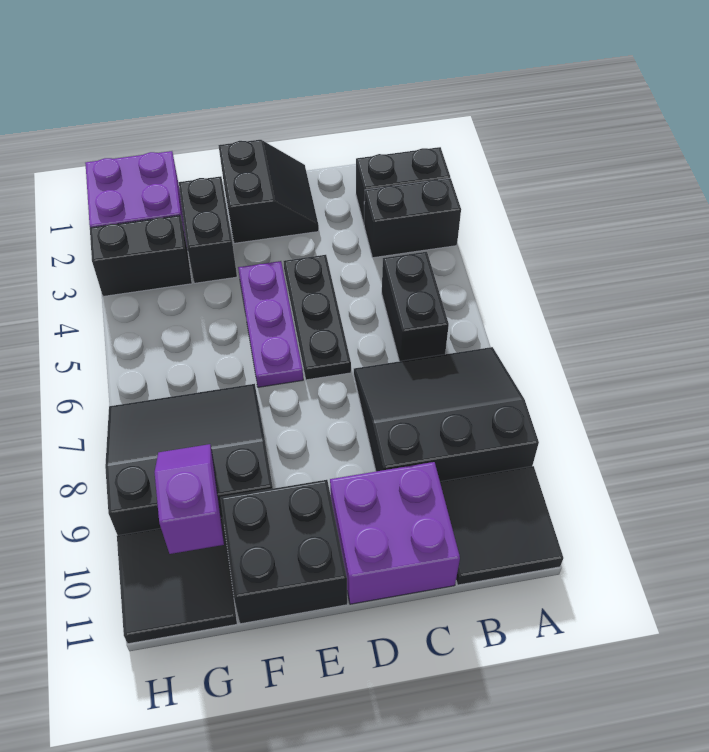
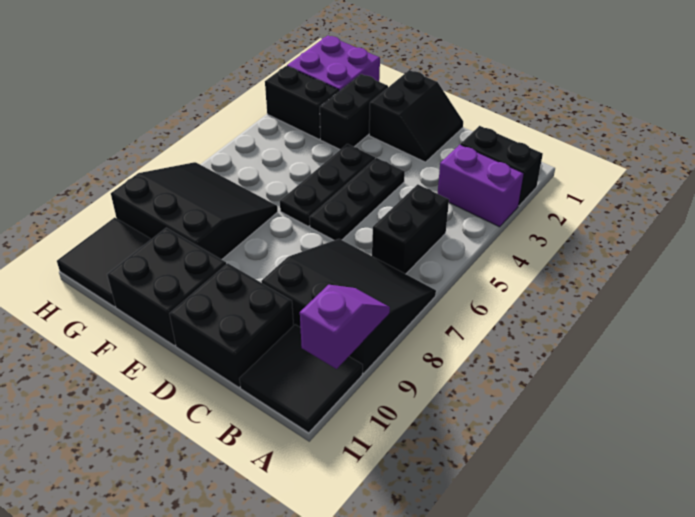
black brick A3:B3 level 1 -> purple brick A3:B3 level 1
purple brick C10:D11 level 1 -> black brick C10:D11 level 1
purple plate E4:E6 level 1 -> black plate E4:E6 level 1
purple slope G9:G10 level 2 top 10 -> purple slope A9:A10 level 2 top 10

